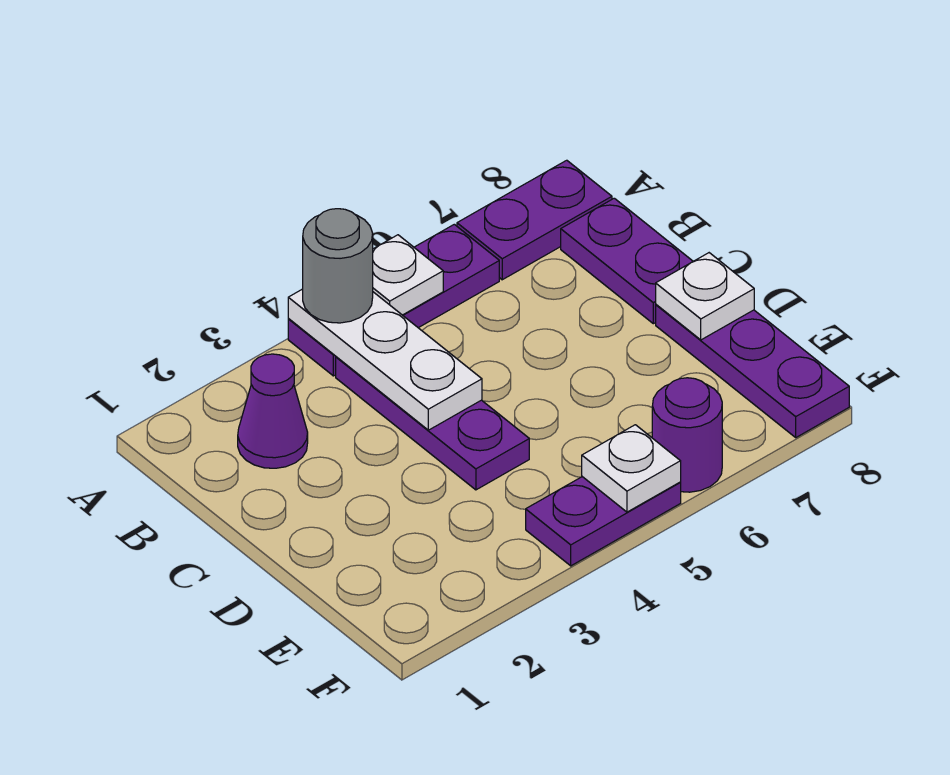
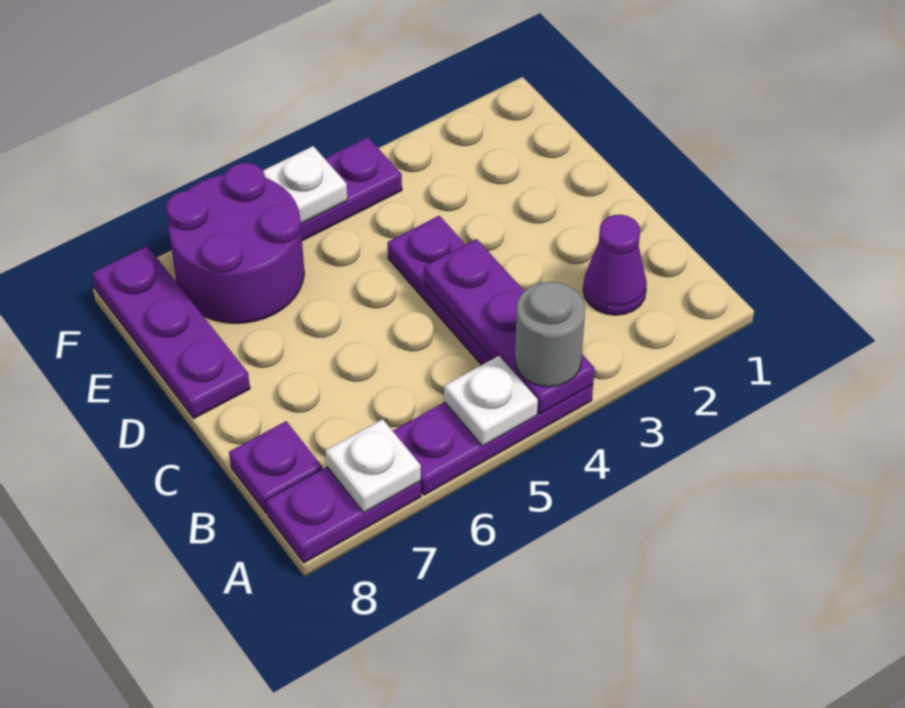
white plate A4:C4 level 2 -> purple plate A4:C4 level 2
purple plate B8:C8 level 1 -> purple plate B8 level 1
white plate D8 level 2 -> white plate A7 level 2
purple round brick F6 level 1 -> purple round brick E6:F7 level 1

